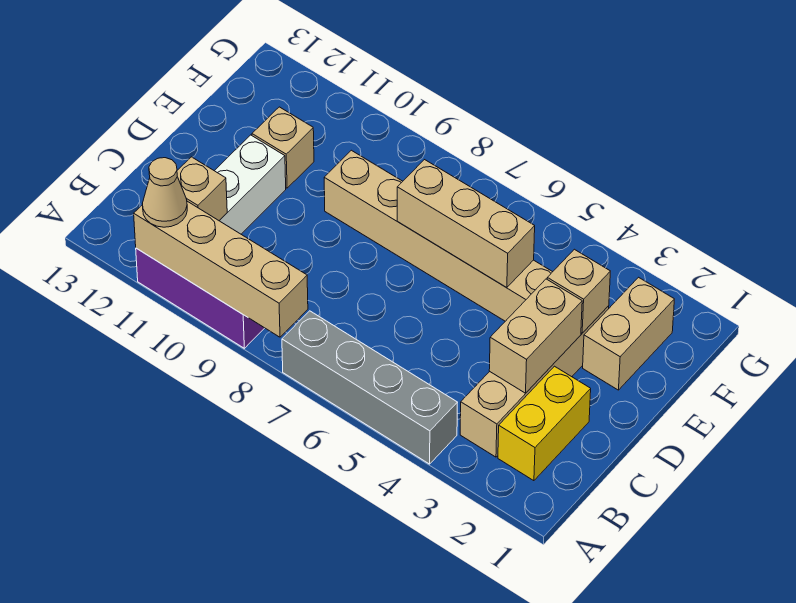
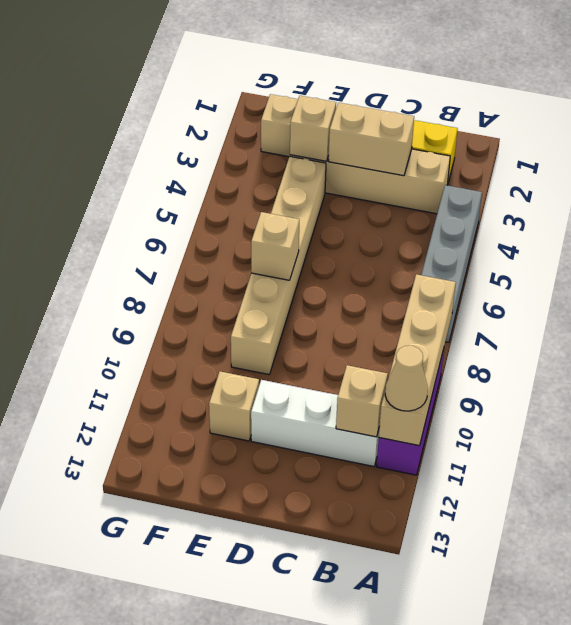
tan brick E5:E7 level 2 -> tan brick E7 level 2

